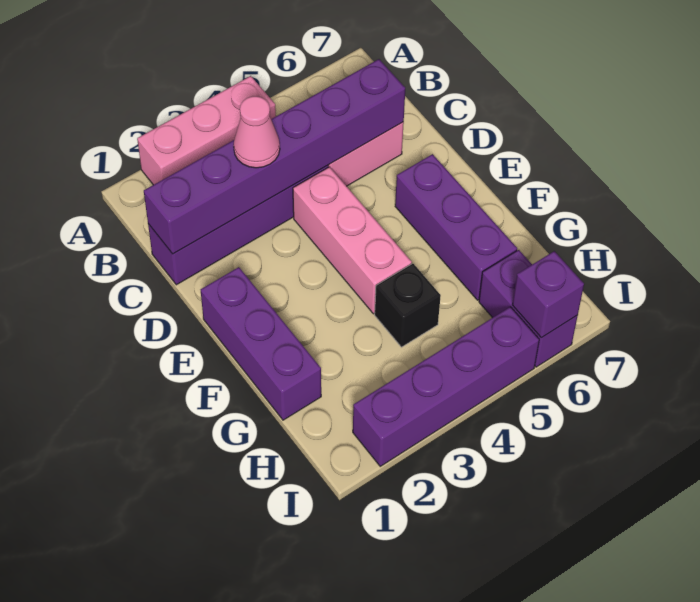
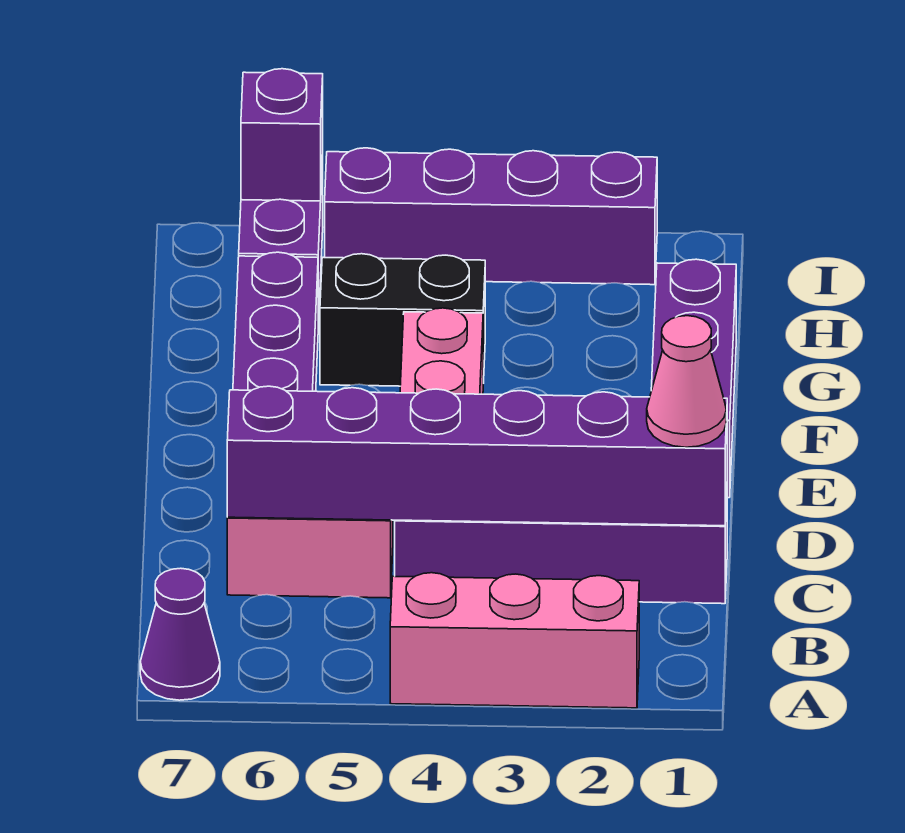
none -> purple cone A7 level 1
pink cone C3 level 3 -> pink cone C1 level 3
black brick G4 level 1 -> black brick G4:G5 level 1

